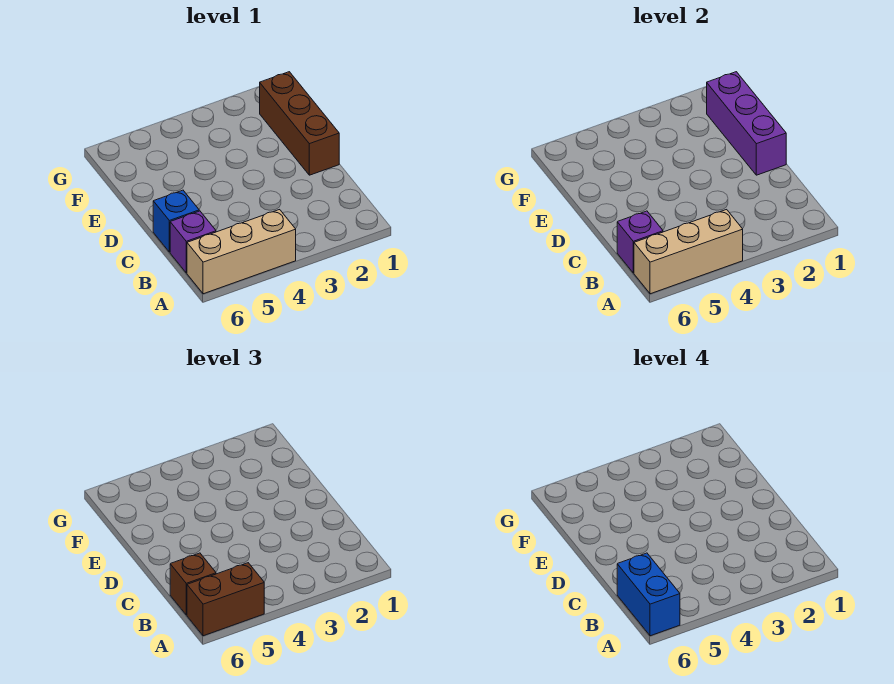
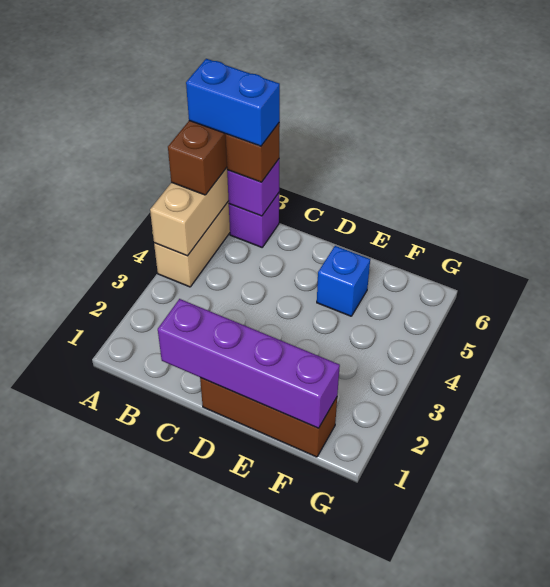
blue brick C6 level 1 -> blue brick E5 level 1
purple brick D1:F1 level 2 -> purple brick C1:F1 level 2

